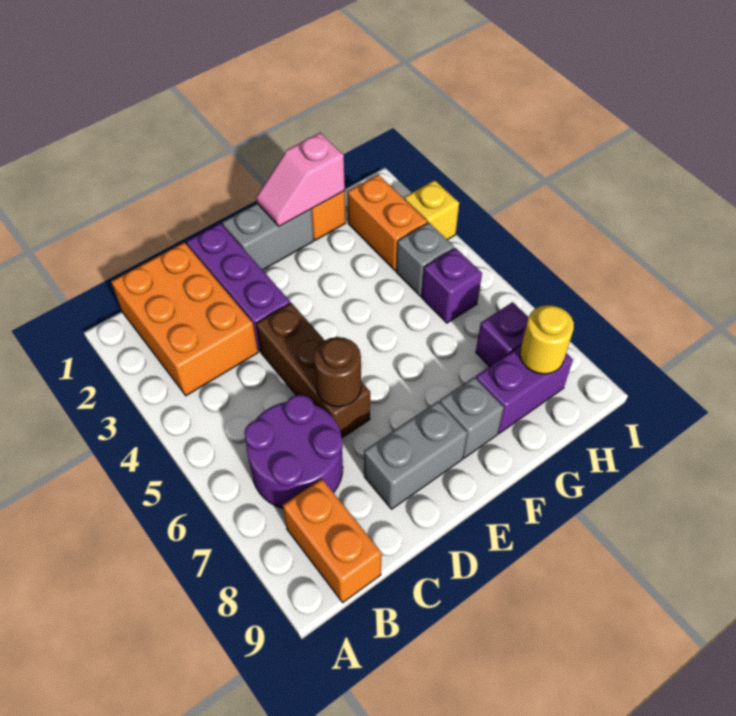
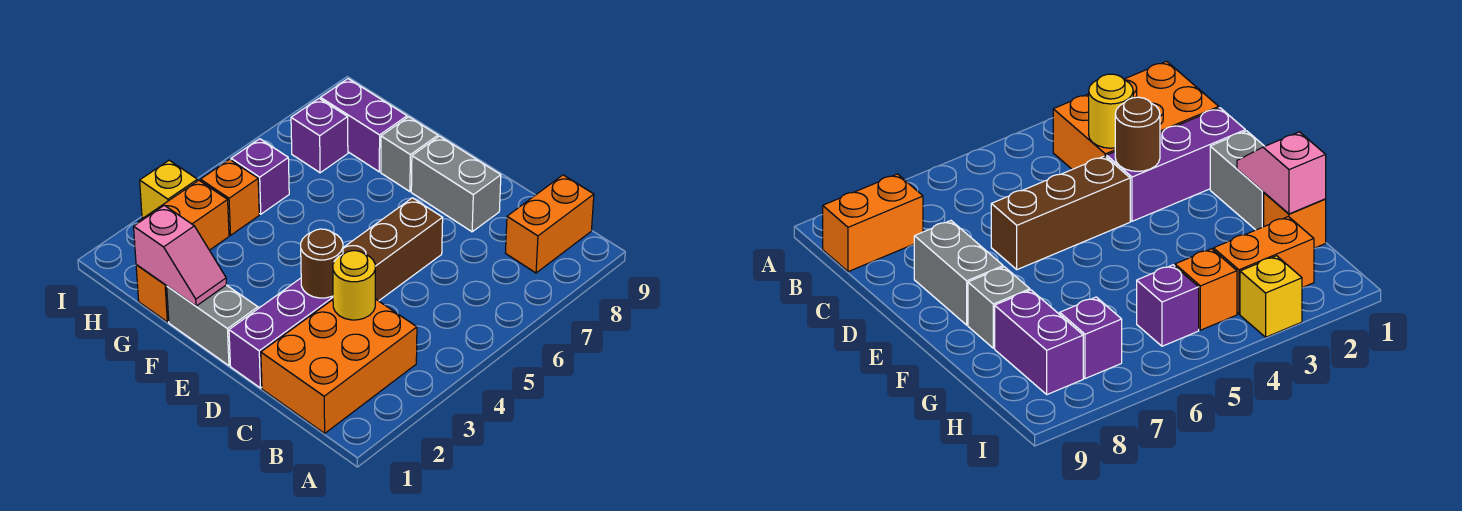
purple round brick B6:C7 level 1 -> none
brown round brick D6 level 2 -> brown round brick D3 level 2
grey brick H4 level 1 -> orange brick H4 level 1
yellow round brick H8 level 2 -> yellow round brick C3 level 2

